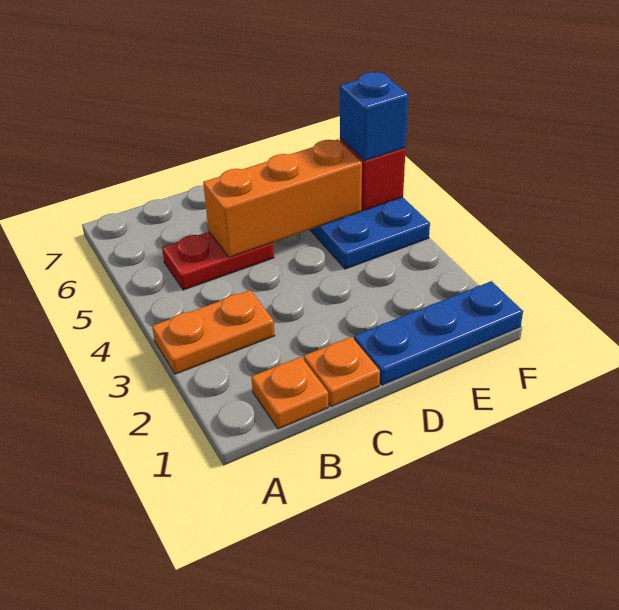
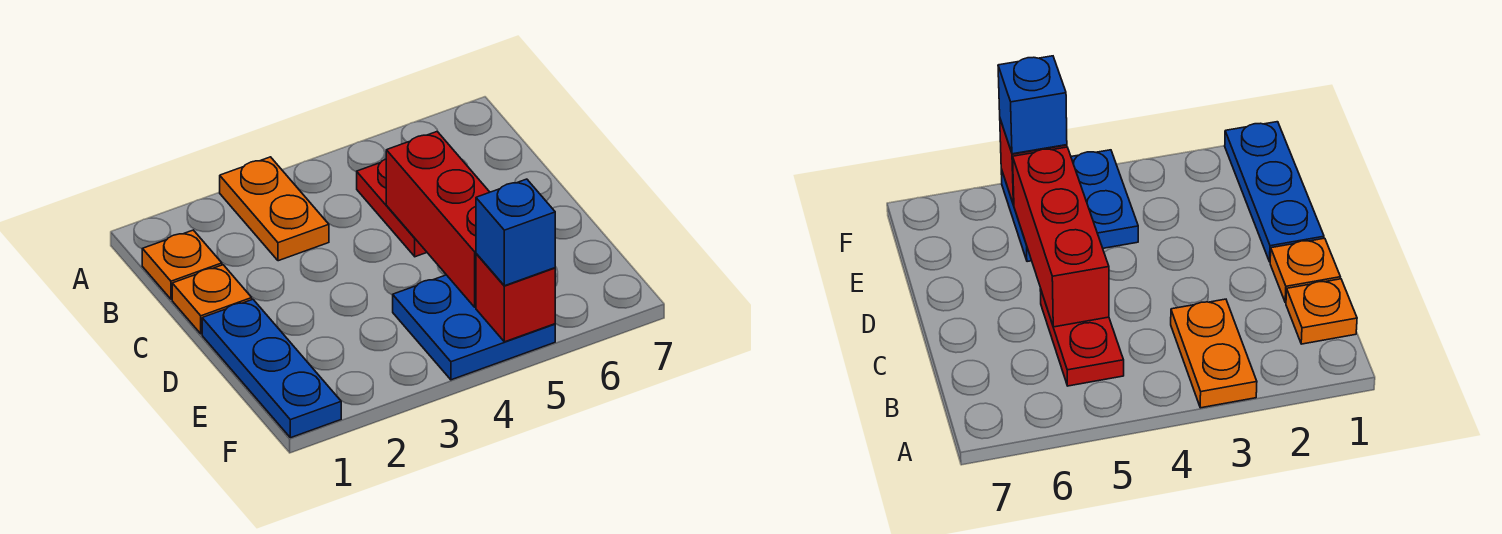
orange brick C5:E5 level 2 -> red brick C5:E5 level 2

